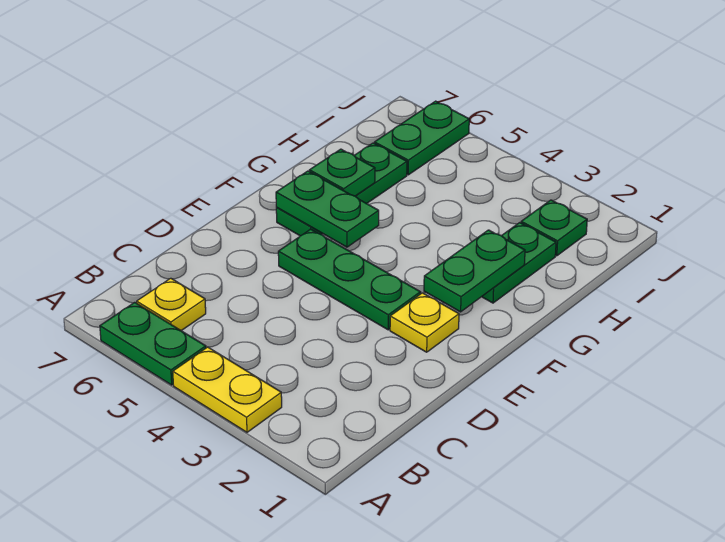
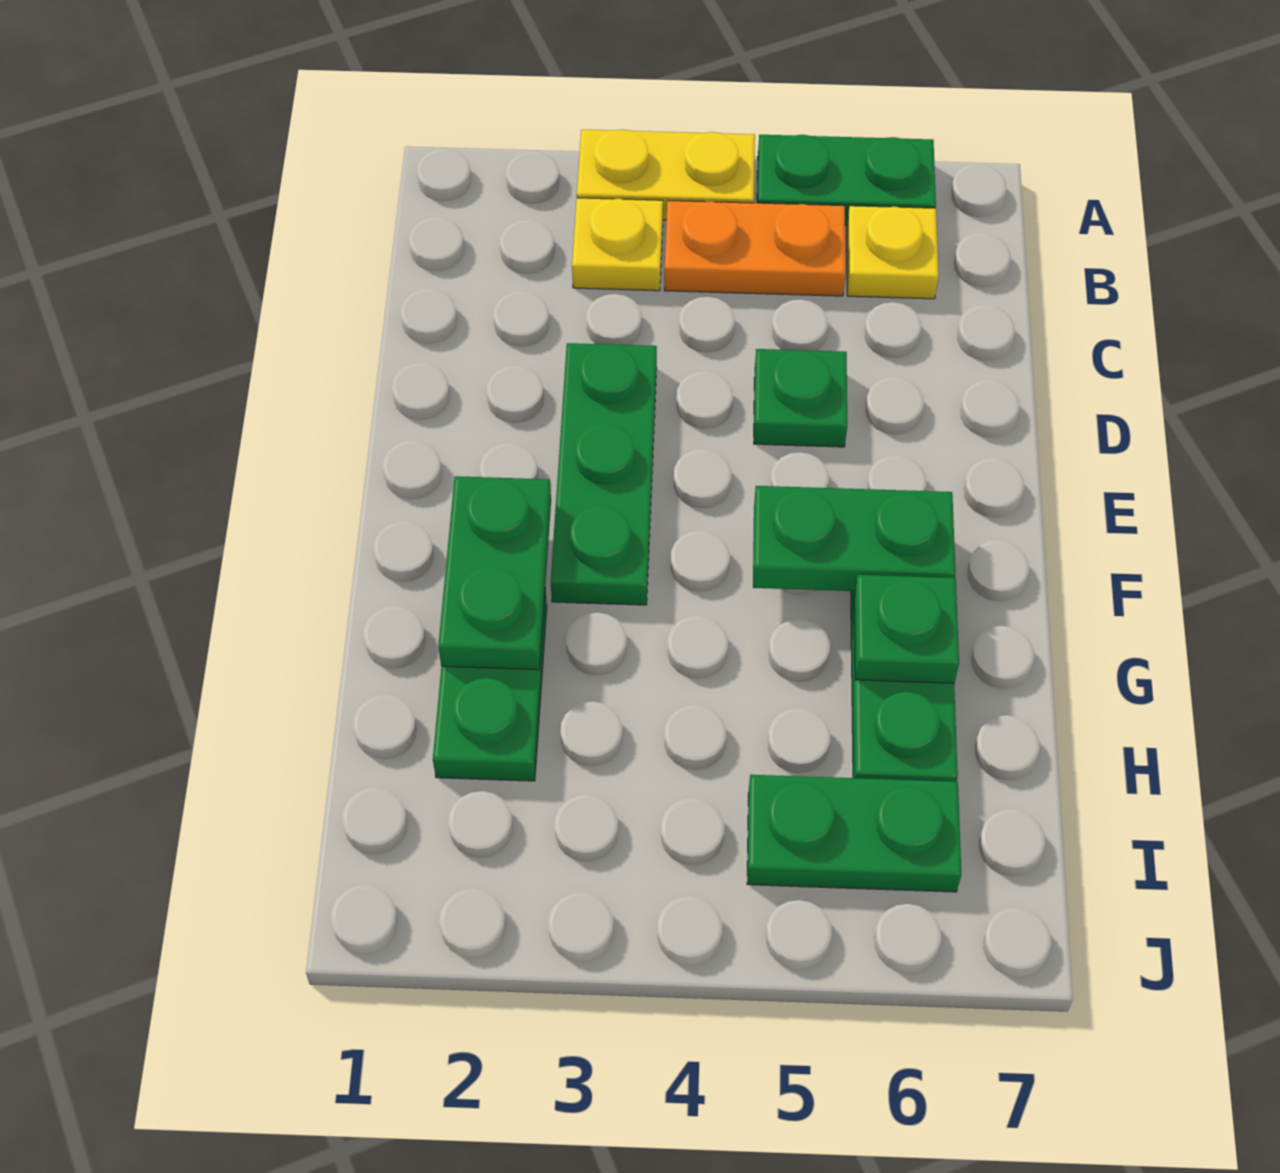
none -> orange plate B4:B5 level 1
yellow plate E2 level 1 -> yellow plate B3 level 1
green plate E3:E5 level 1 -> green plate D3:F3 level 1
green plate I2 level 1 -> green plate D5 level 1
green plate I6:J6 level 1 -> green plate I5:I6 level 1

